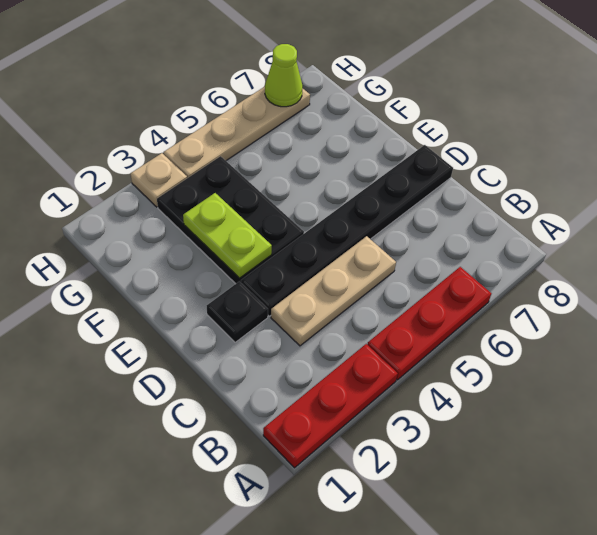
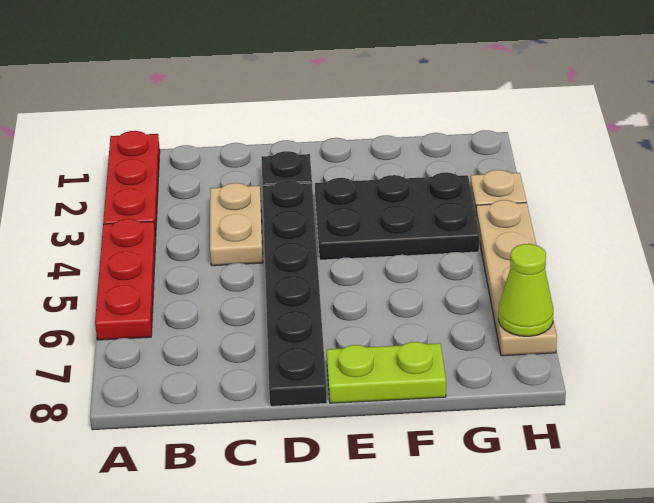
tan plate C3:C5 level 1 -> tan plate C3:C4 level 1
lime plate E3:F3 level 2 -> lime plate E8:F8 level 1

